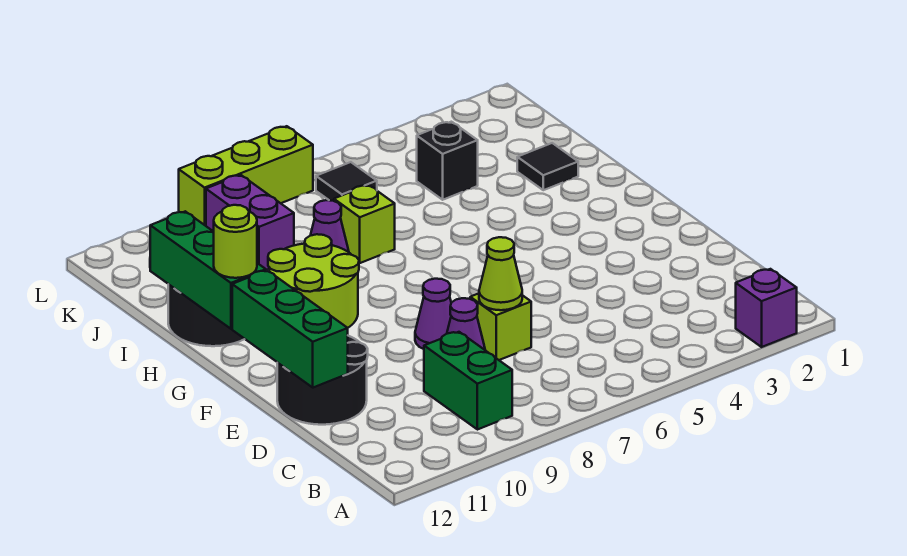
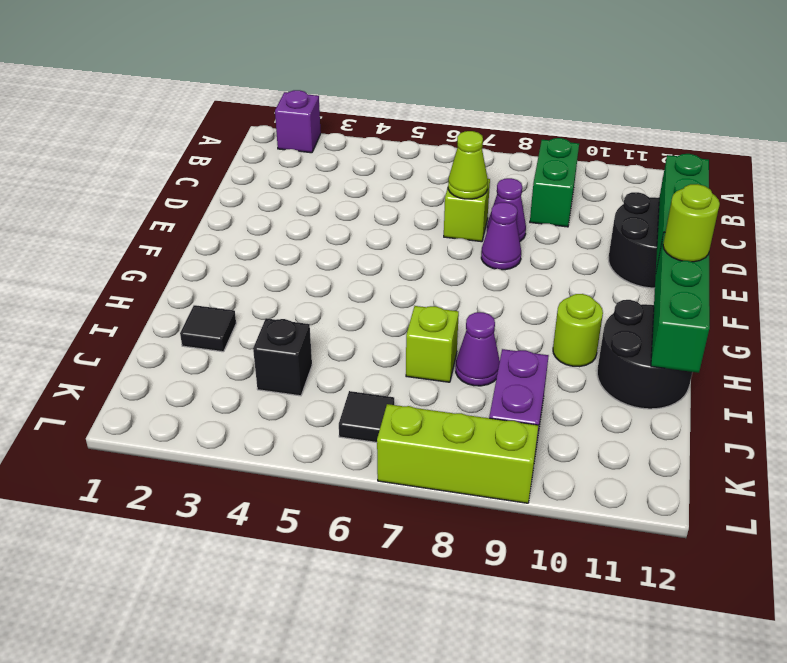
lime round brick G9:H10 level 1 -> lime round brick H10 level 1

